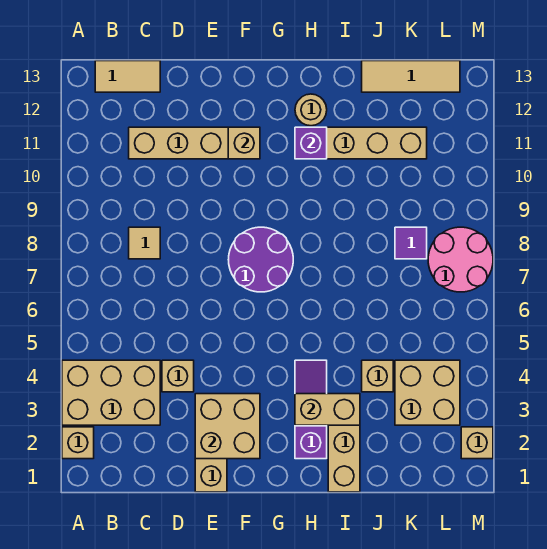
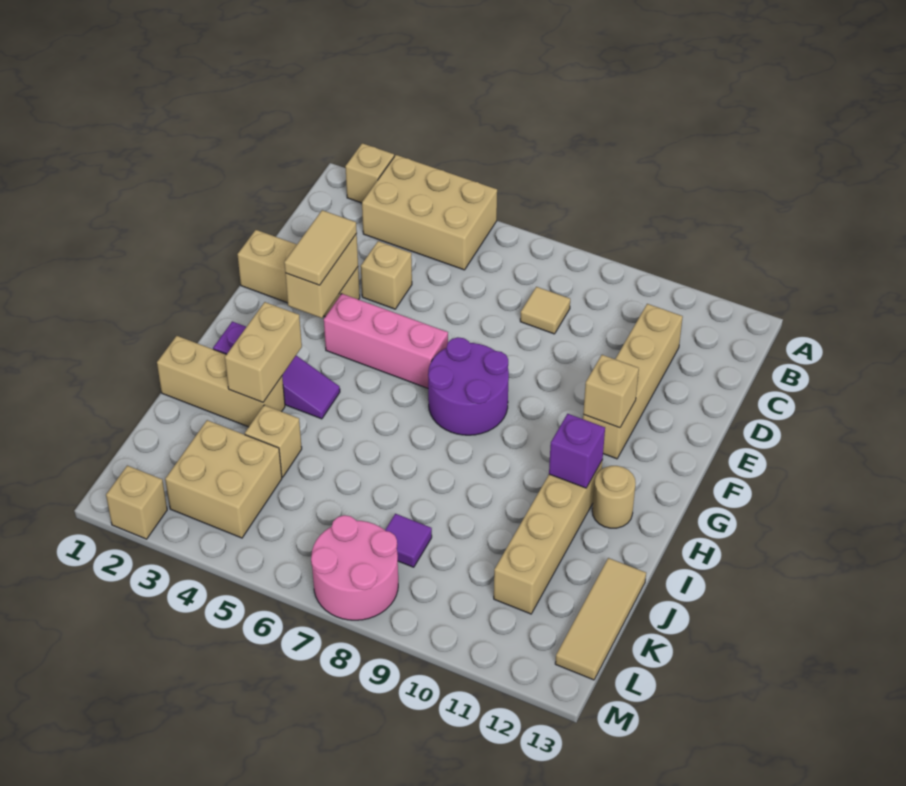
tan brick A3:C4 level 1 -> tan brick A3:B5 level 1
tan tile B13:C13 level 1 -> tan tile E3:F3 level 3
tan brick E2:F3 level 2 -> tan brick E3:F3 level 2
none -> pink brick F4:F6 level 1

